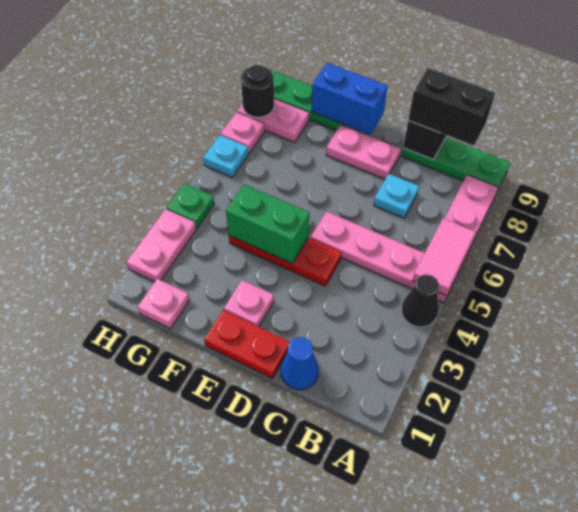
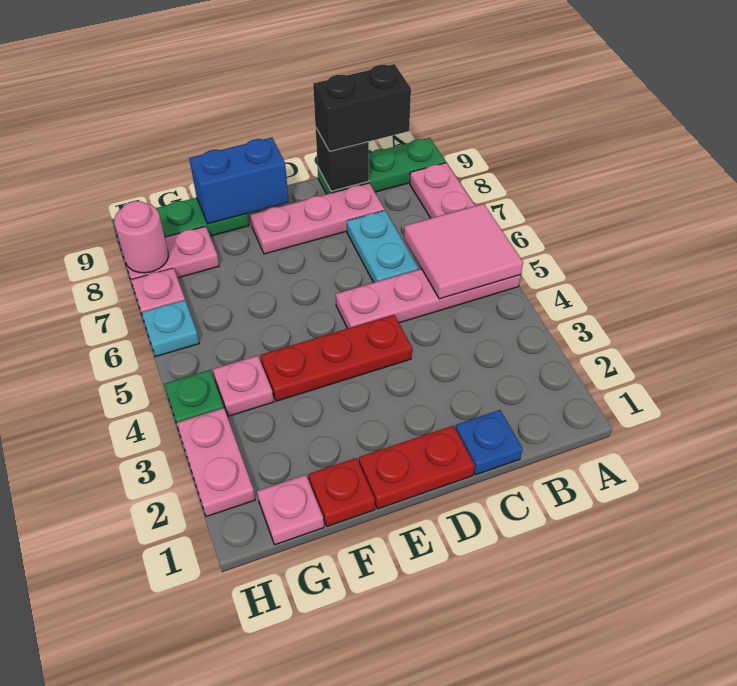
black cone A4 level 1 -> none
pink tile A5:A6 level 2 -> pink tile A5:B6 level 2
blue cone C1 level 1 -> blue plate C1 level 1
cyan plate C7 level 1 -> cyan plate C6:C7 level 1
pink plate D8:E8 level 1 -> pink plate C8:E8 level 1
pink plate E2 level 1 -> pink plate G4 level 1
green brick E4:F4 level 2 -> none
none -> red plate F1 level 1
black round brick H8 level 2 -> pink round brick H8 level 2

